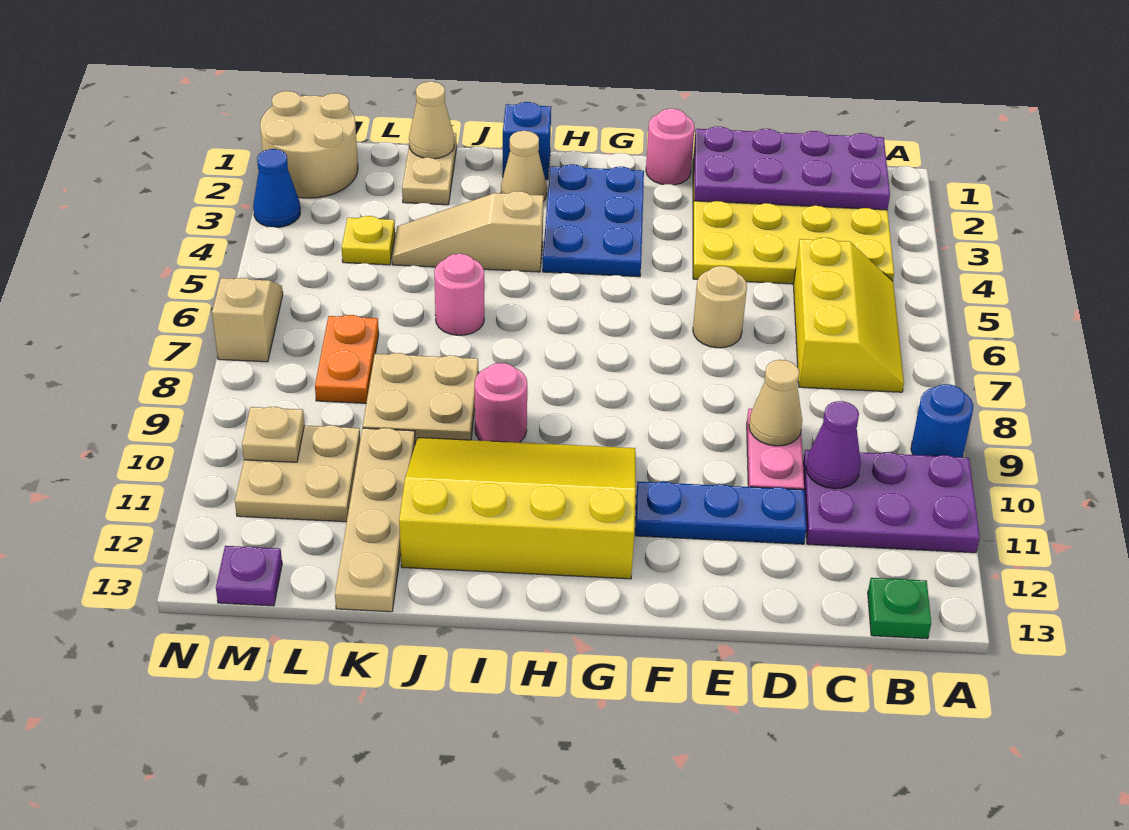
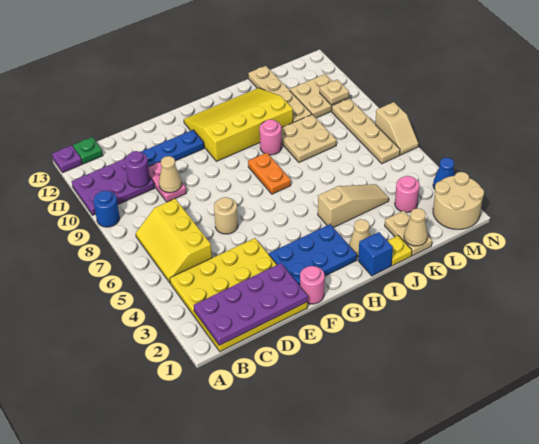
purple cone C10 level 2 -> purple round brick C10 level 2
blue plate G2:H4 level 1 -> blue plate F2:H3 level 1
yellow slope G10:J12 level 1 top 12 -> yellow slope G10:J12 level 1 top 10
pink round brick J6 level 1 -> pink round brick L3 level 1
yellow plate L4 level 1 -> yellow plate J1 level 1
orange plate L7:L8 level 1 -> orange plate H7:H8 level 1
none -> tan plate M6:M9 level 1
purple plate M13 level 1 -> purple plate A13 level 1

